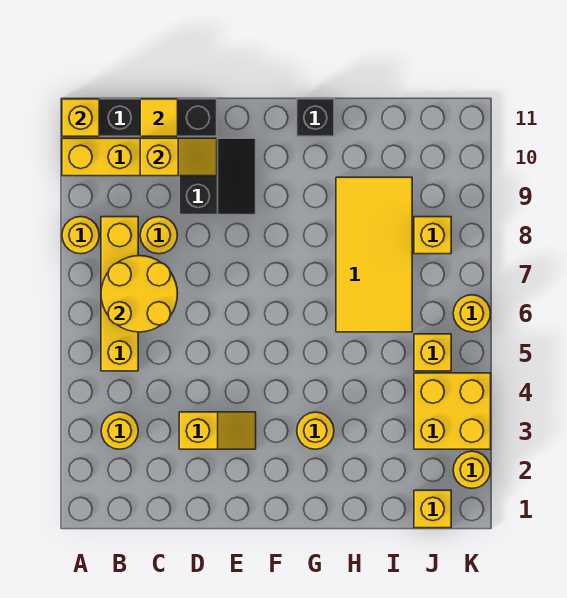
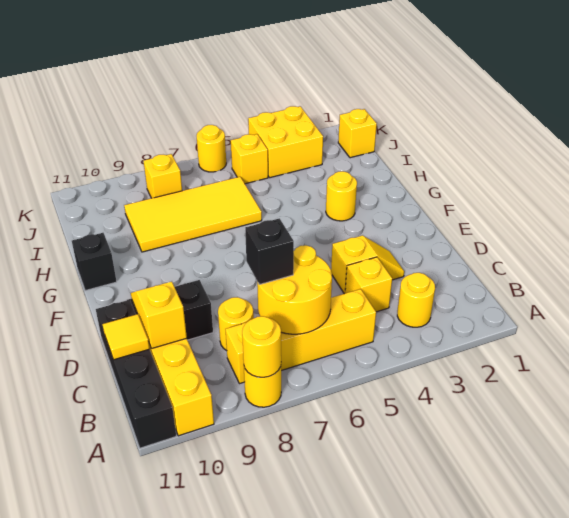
yellow brick A11 level 2 -> yellow brick C4 level 1
none -> black brick C7 level 3
yellow slope D3:E3 level 1 top D -> yellow slope D3:D4 level 1 top 4
yellow round brick K2 level 1 -> yellow round brick A8 level 2

